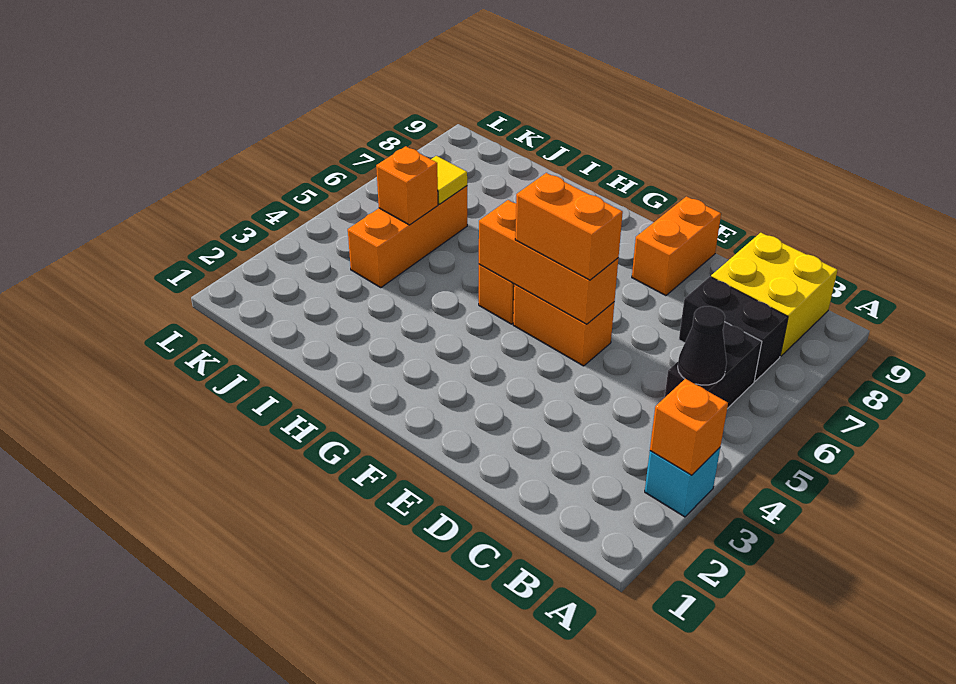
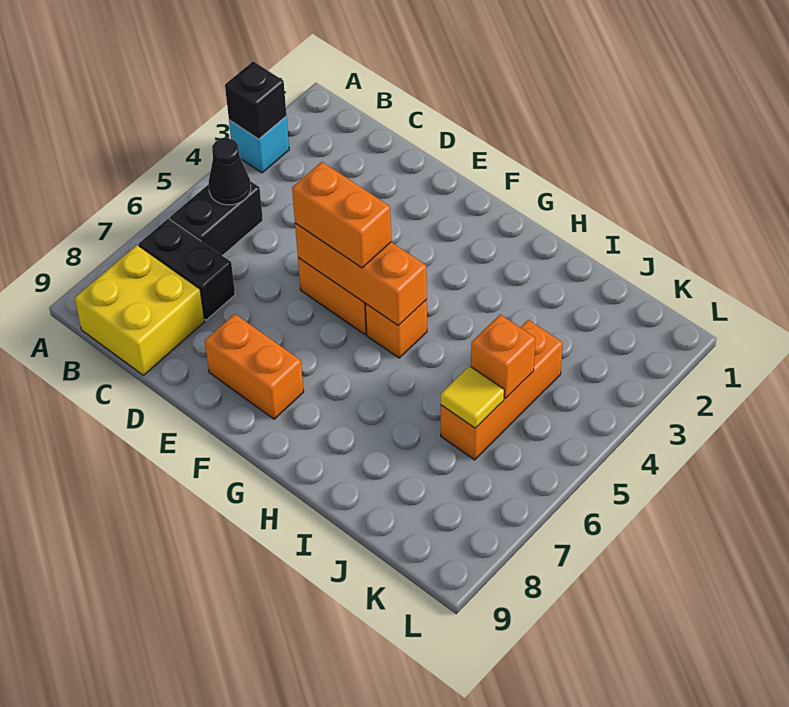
orange brick A3 level 2 -> black brick A3 level 2
orange brick E8:E9 level 1 -> orange brick E8:F8 level 1

